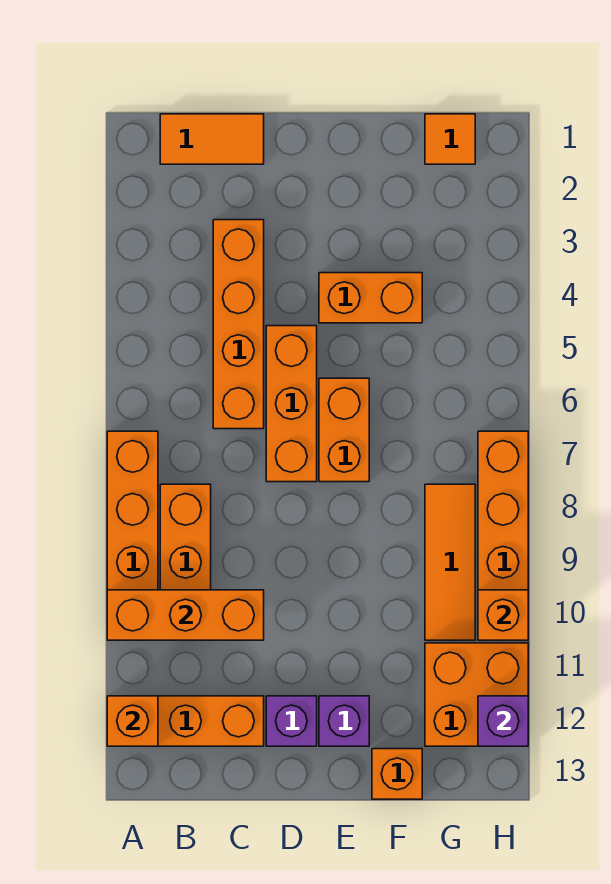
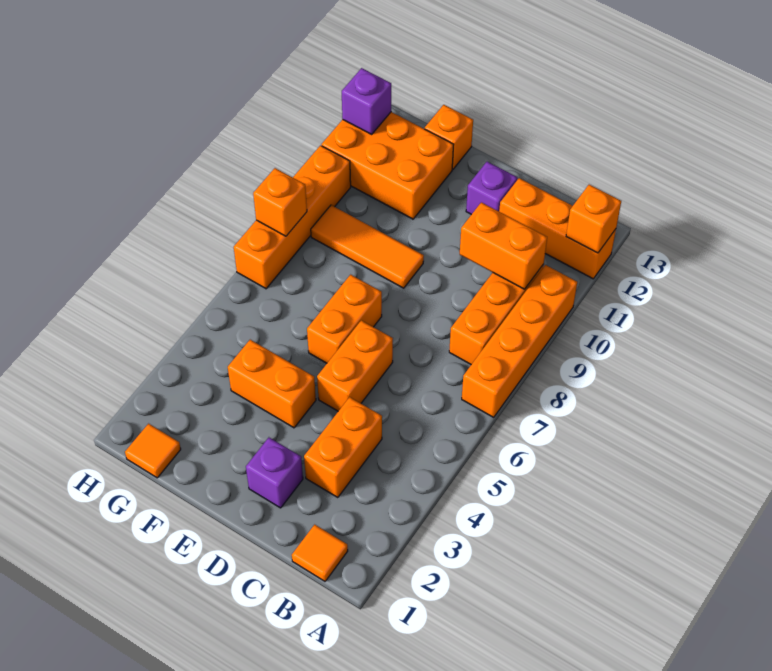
orange brick A10:C10 level 2 -> orange brick B10:C10 level 2
orange tile B1:C1 level 1 -> orange tile B1 level 1
orange brick C3:C6 level 1 -> orange brick C3:C4 level 1
orange brick D5:D7 level 1 -> orange brick D5:D6 level 1
purple brick E12 level 1 -> purple brick D2 level 1
orange tile G8:G10 level 1 -> orange tile E9:G9 level 1
orange brick G11:H12 level 1 -> orange brick F11:H12 level 1
orange brick H10 level 2 -> orange brick H8 level 2

